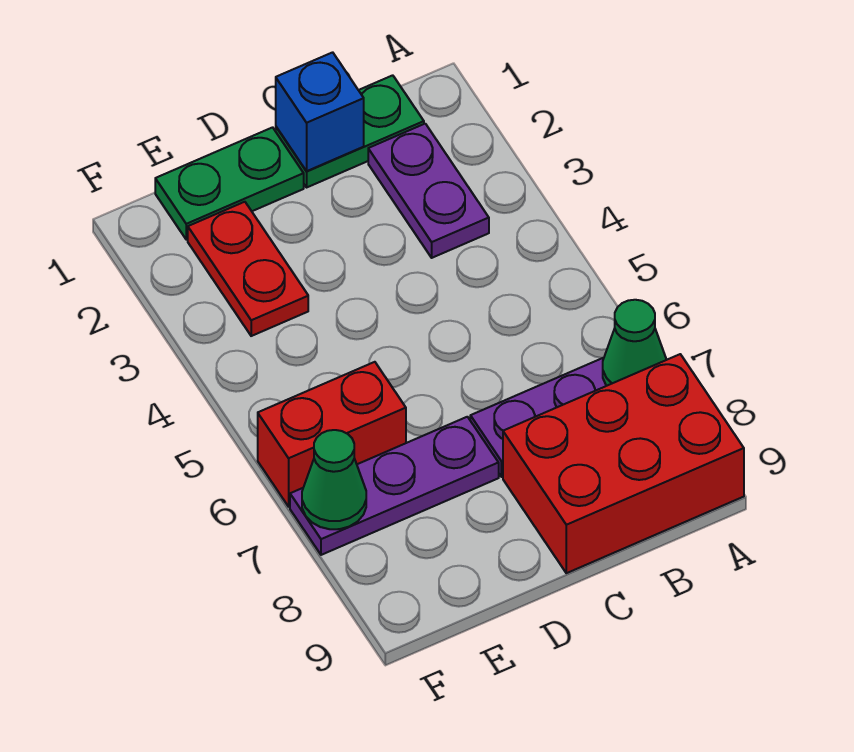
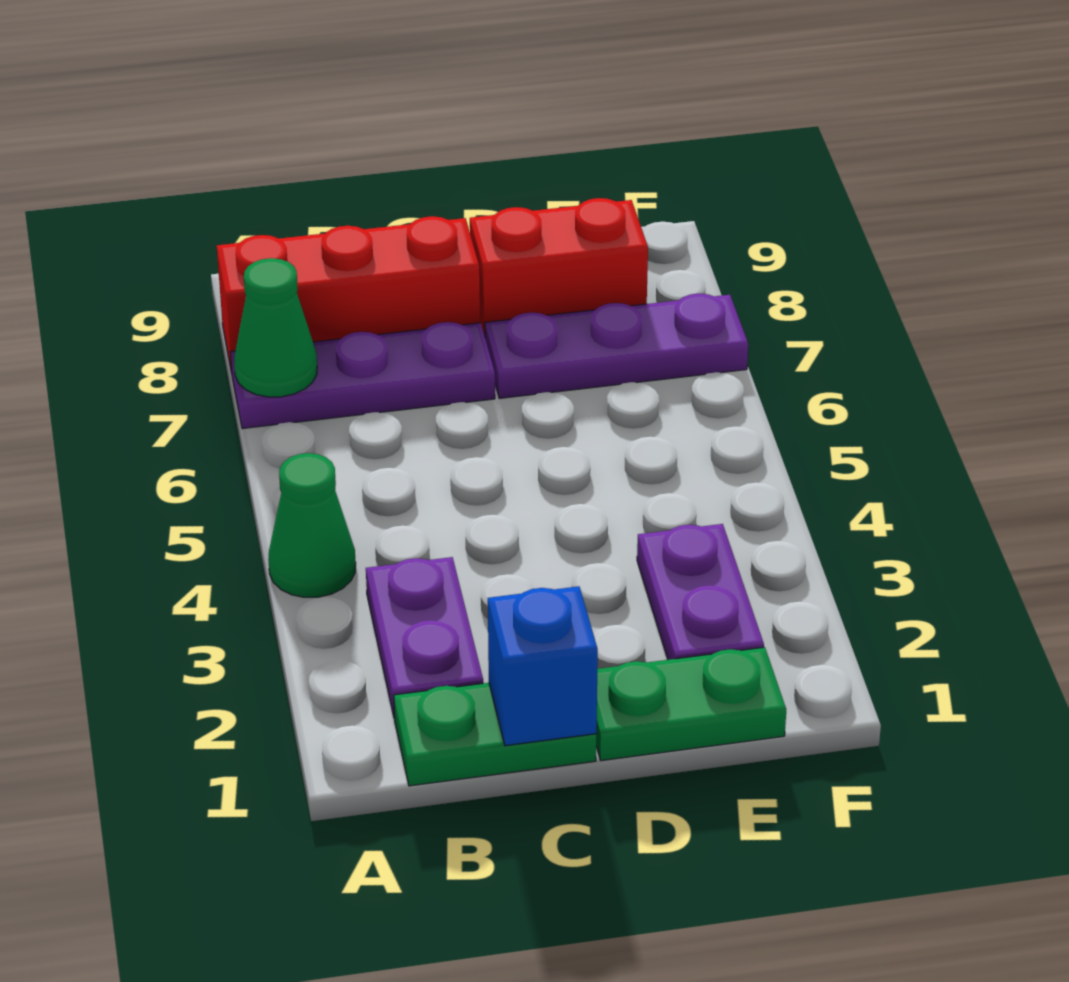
red brick A8:C9 level 1 -> red brick A8:C8 level 1
red plate E2:E3 level 1 -> purple plate E2:E3 level 1
red brick E6:F6 level 1 -> red brick D8:E8 level 1
green cone F7 level 2 -> green cone A4 level 1

